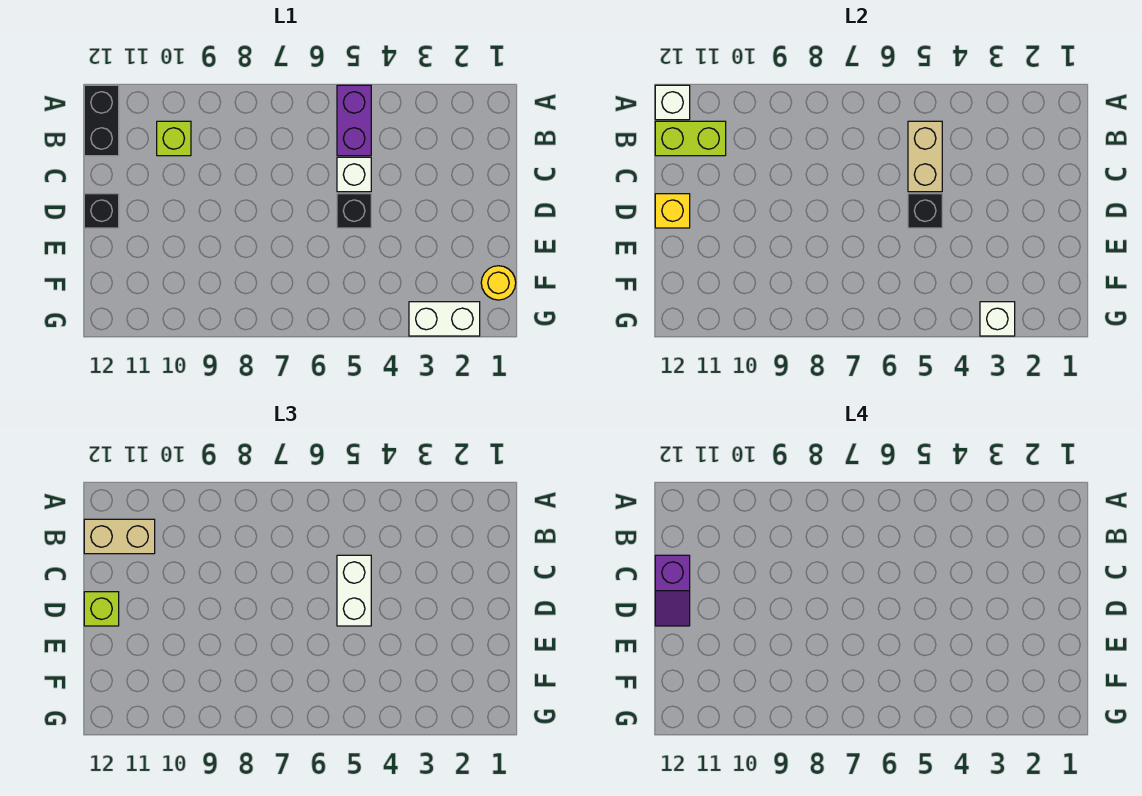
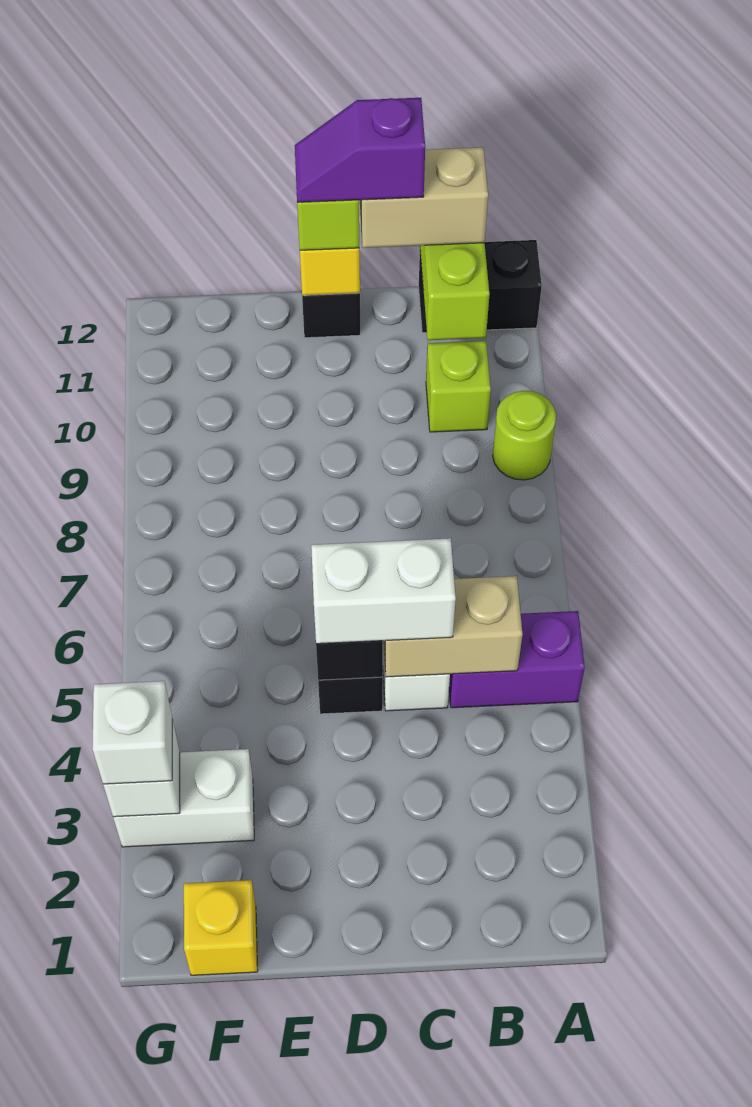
none -> lime round brick A9 level 1
white brick A12 level 2 -> white brick G3 level 3
tan brick B11:B12 level 3 -> tan brick B12:C12 level 3
yellow round brick F1 level 1 -> yellow brick F1 level 1
white brick G2:G3 level 1 -> white brick F3:G3 level 1

